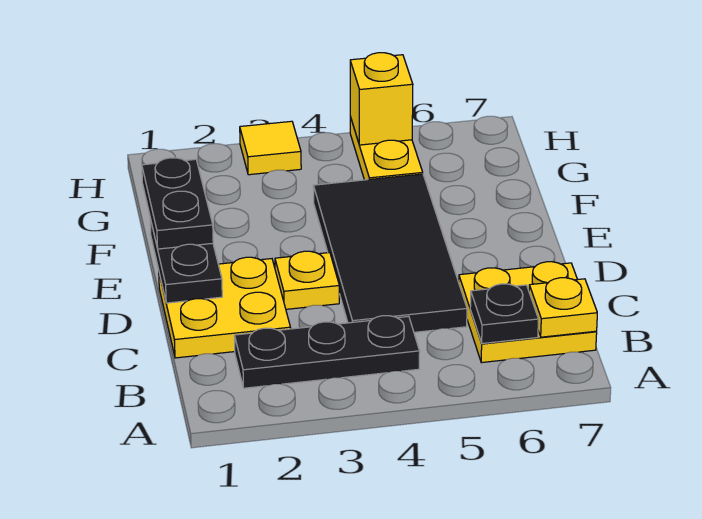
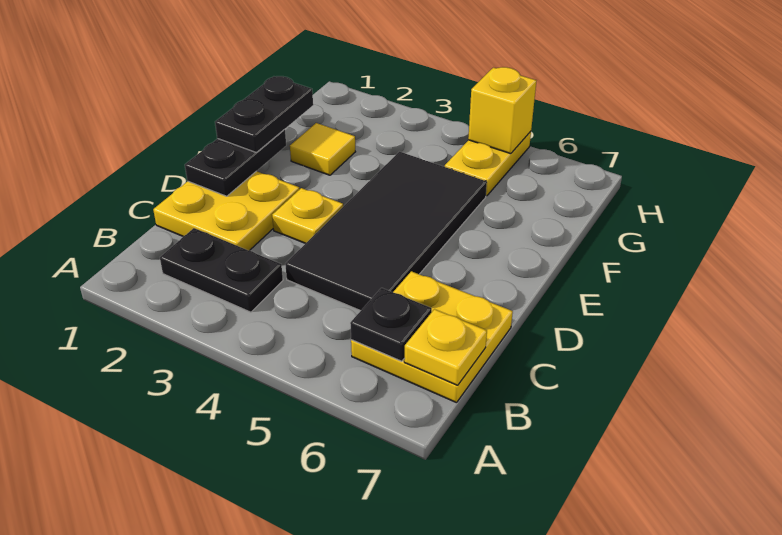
black plate B2:B4 level 1 -> black plate B2:B3 level 1
yellow tile H3 level 1 -> yellow tile F2 level 1

